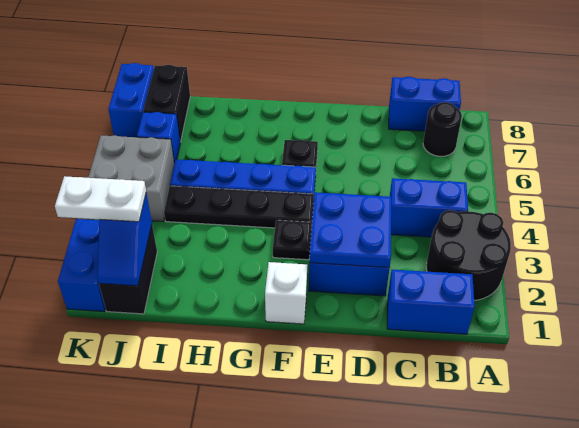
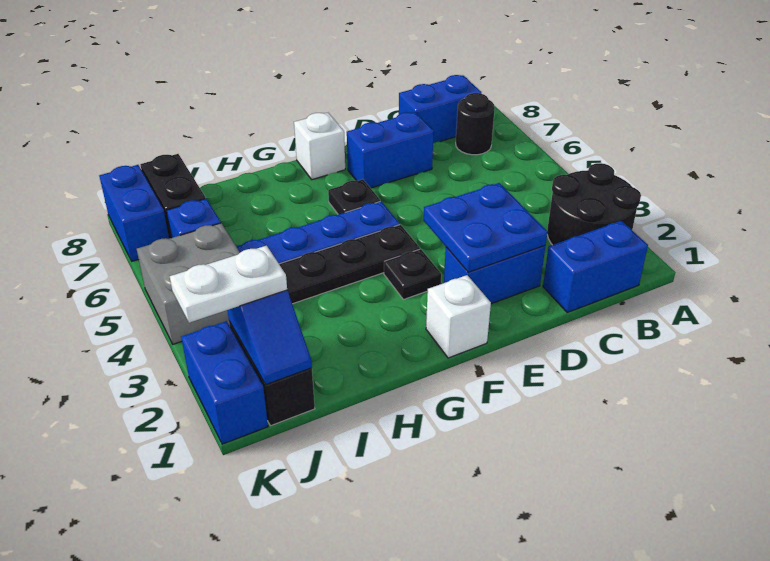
blue brick B4:C4 level 1 -> blue brick D7:E7 level 1
none -> white brick F8 level 1

